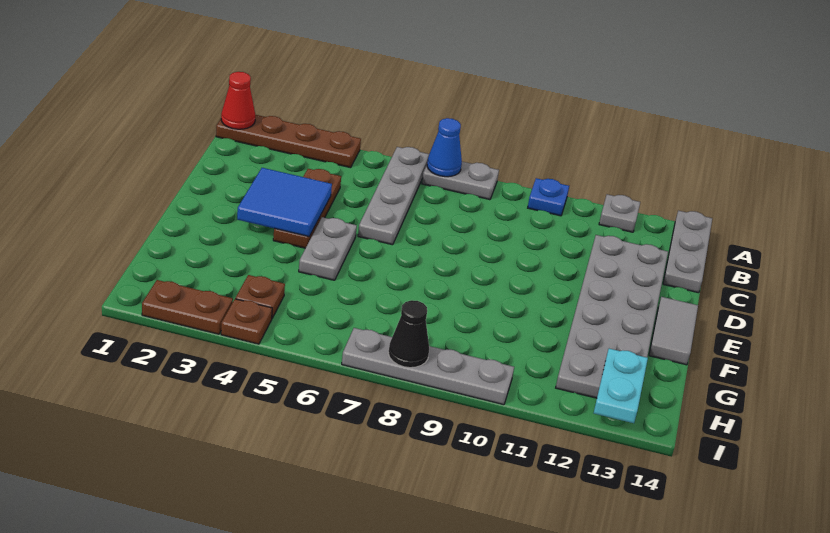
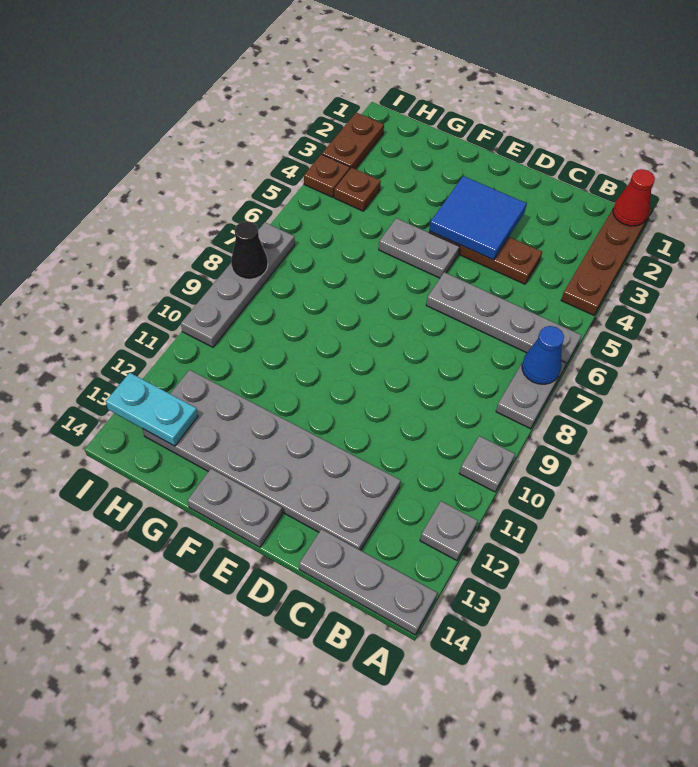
blue plate A10 level 1 -> grey plate A10 level 1
grey tile E14:F14 level 1 -> grey plate E14:F14 level 1

